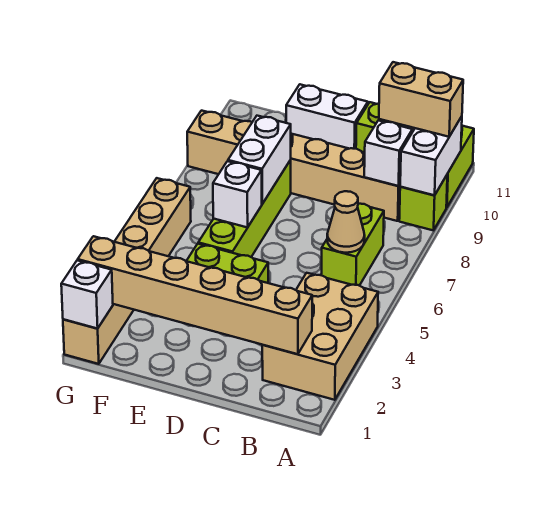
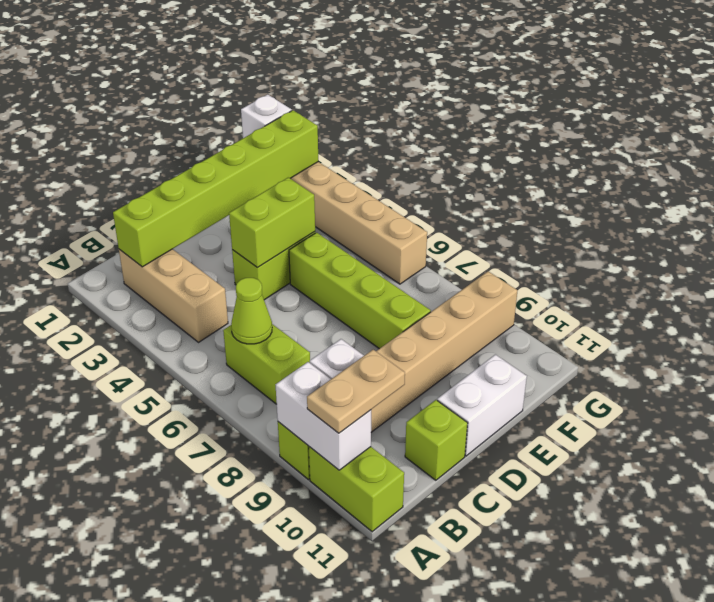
tan brick A2:B4 level 1 -> tan brick B2:B4 level 1
tan brick A10:B10 level 3 -> tan plate A10:B10 level 3
tan brick B2:G2 level 2 -> lime brick B2:G2 level 2
tan cone B6 level 2 -> lime cone B6 level 2
none -> lime brick D4:E4 level 2
white brick E6 level 2 -> none
white brick E7:E8 level 2 -> none

